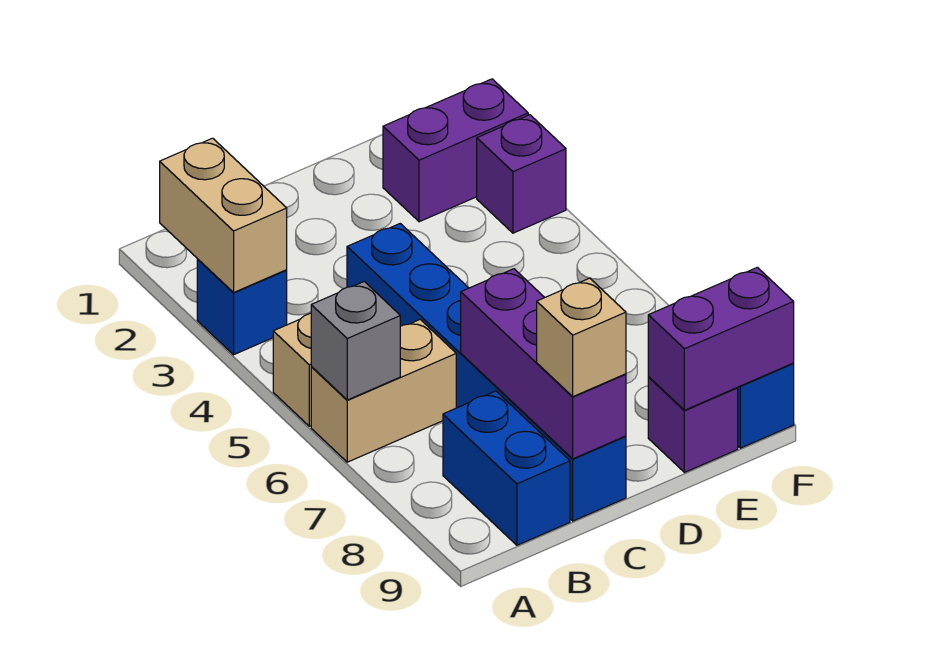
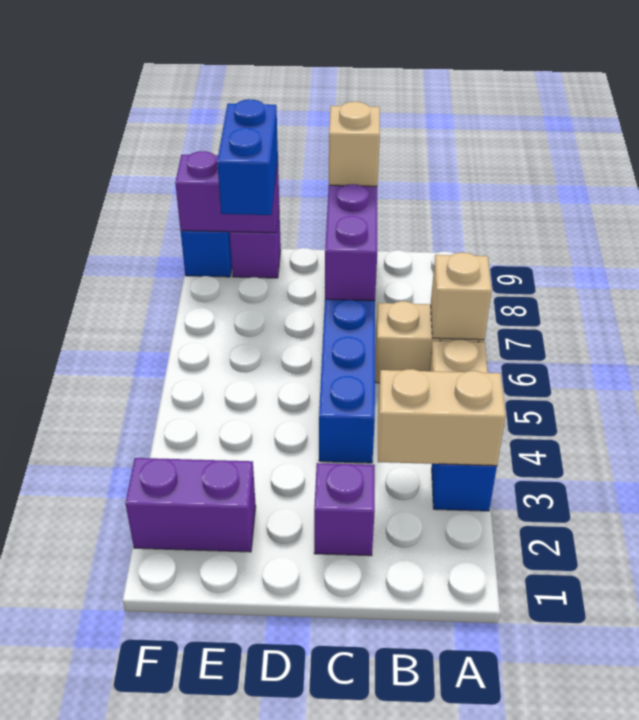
tan brick A2:A3 level 2 -> tan brick A3:B3 level 2
grey brick A6 level 2 -> tan brick A6 level 2
blue brick B8:B9 level 1 -> blue brick E8:E9 level 3
purple brick F3 level 1 -> purple brick C2 level 1

